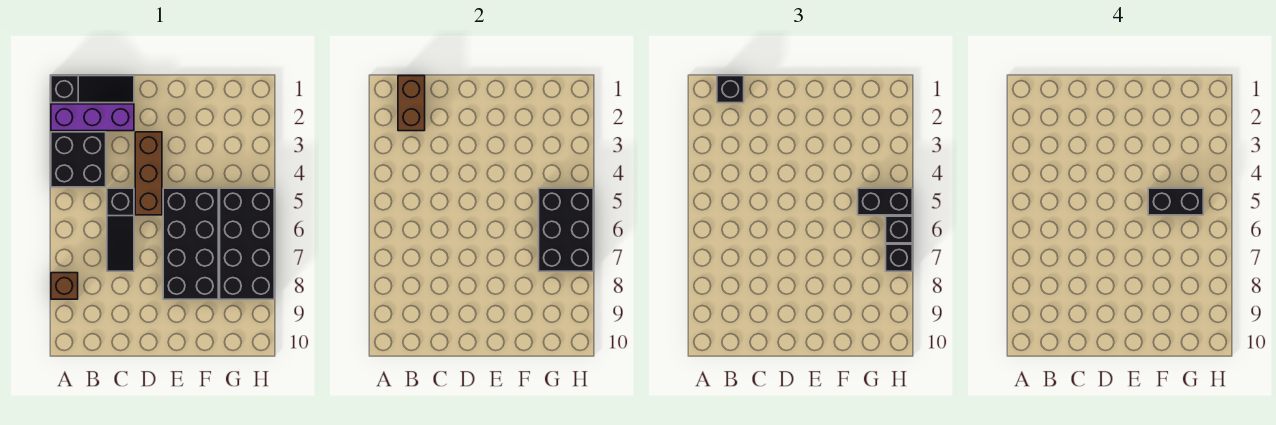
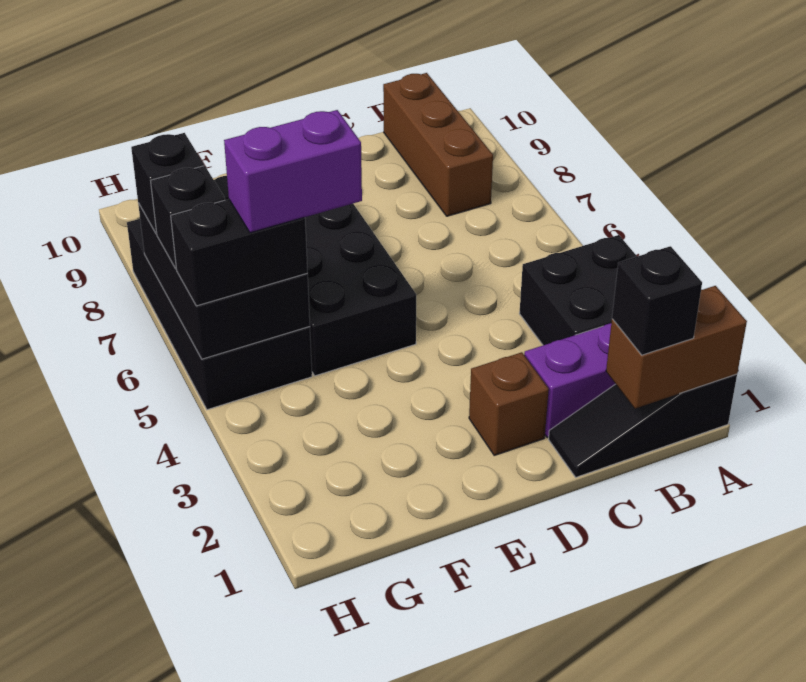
brown brick A8 level 1 -> brown brick D2 level 1
brown brick B1:B2 level 2 -> brown brick A1:B1 level 2
black slope C5:C7 level 1 top 5 -> none
brown brick D3:D5 level 1 -> brown brick B8:B10 level 1
black brick F5:G5 level 4 -> purple brick F5:G5 level 4

